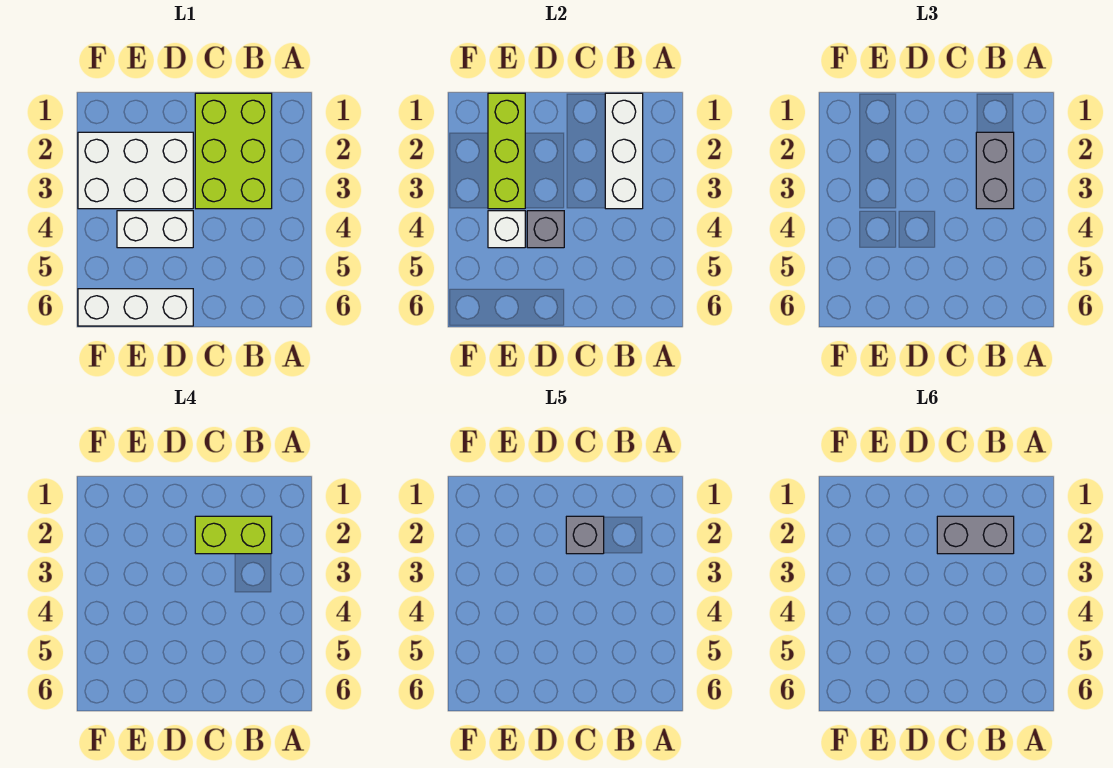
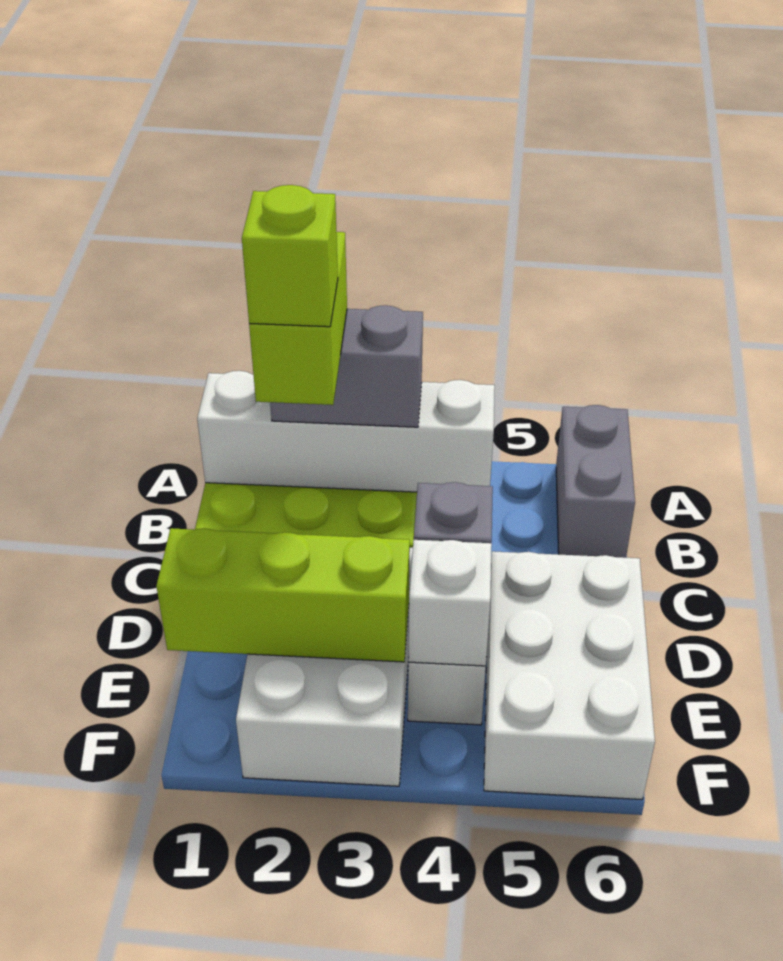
white brick B1:B3 level 2 -> white brick B1:B4 level 2
grey brick B2:C2 level 6 -> grey brick A6:B6 level 1
grey brick C2 level 5 -> lime brick C2 level 5
white brick D6:F6 level 1 -> white brick D5:F6 level 1

